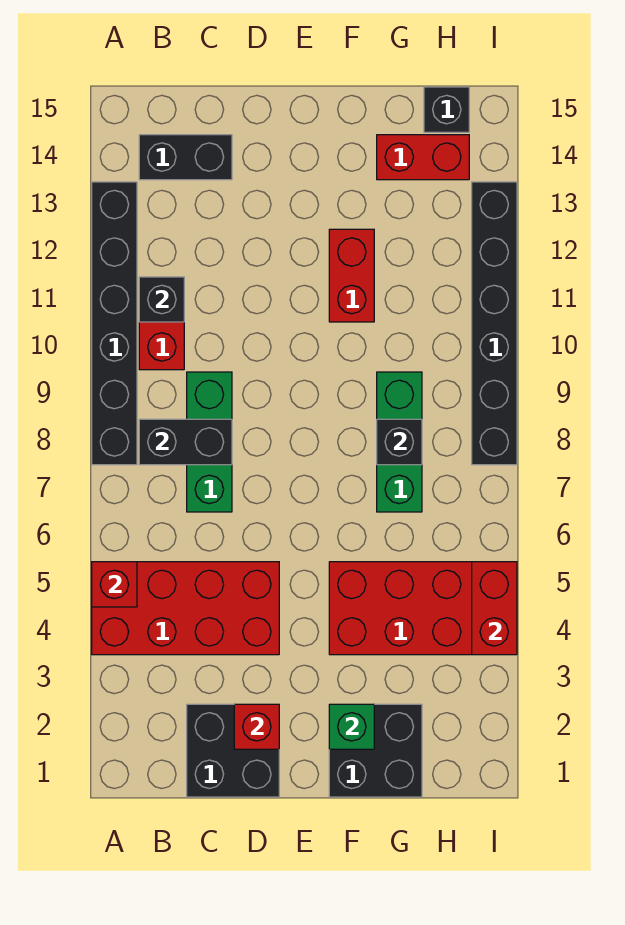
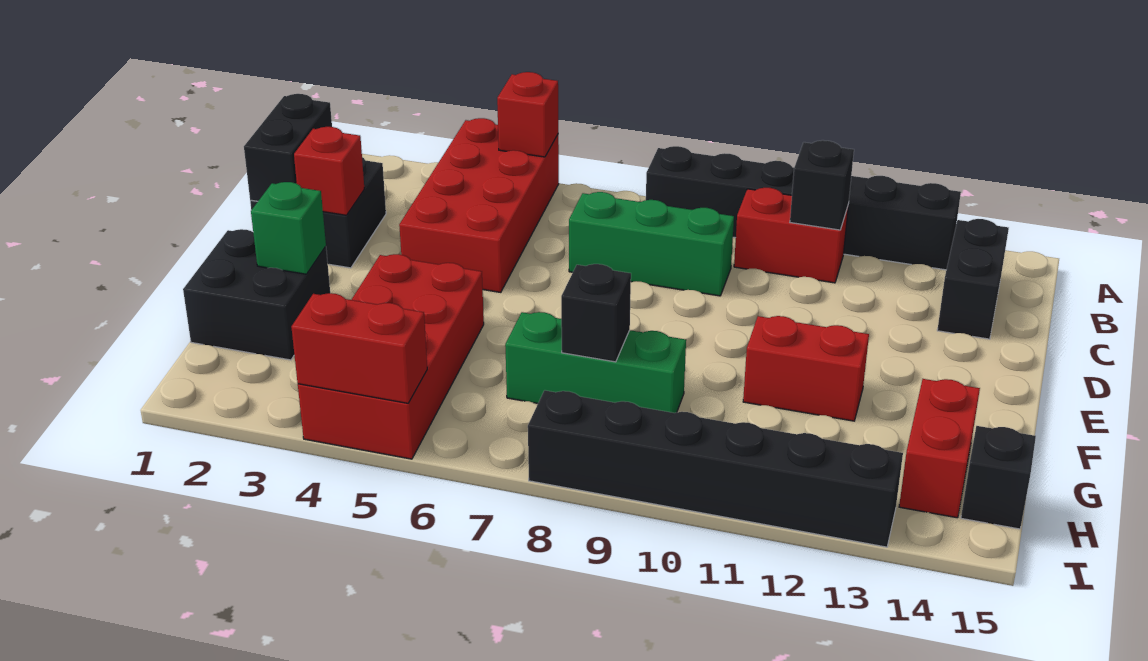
black brick B8:C8 level 2 -> black brick C1:D1 level 2

